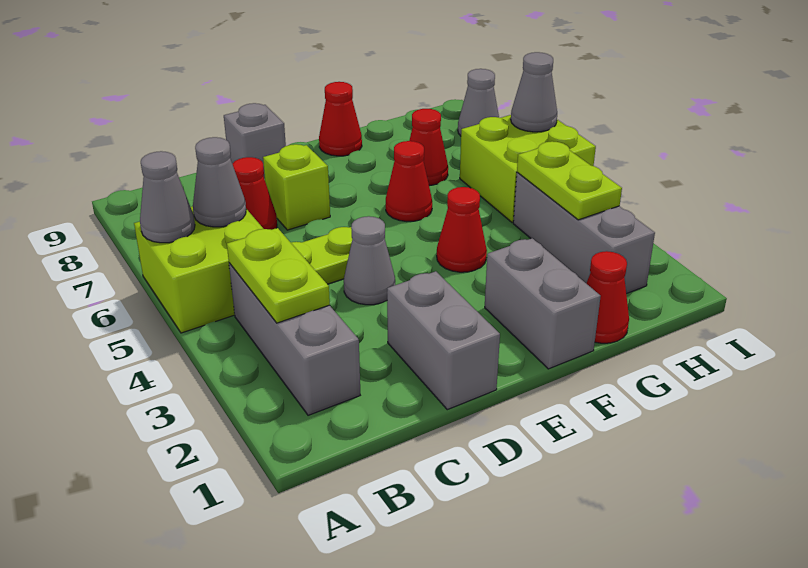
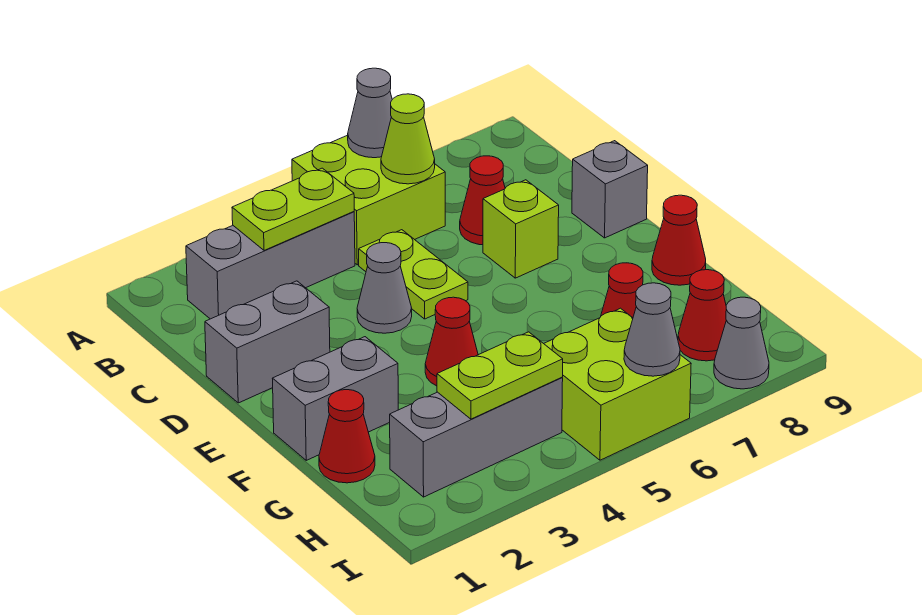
grey cone B6 level 2 -> lime cone B6 level 2
red cone F6 level 1 -> red cone H8 level 1

